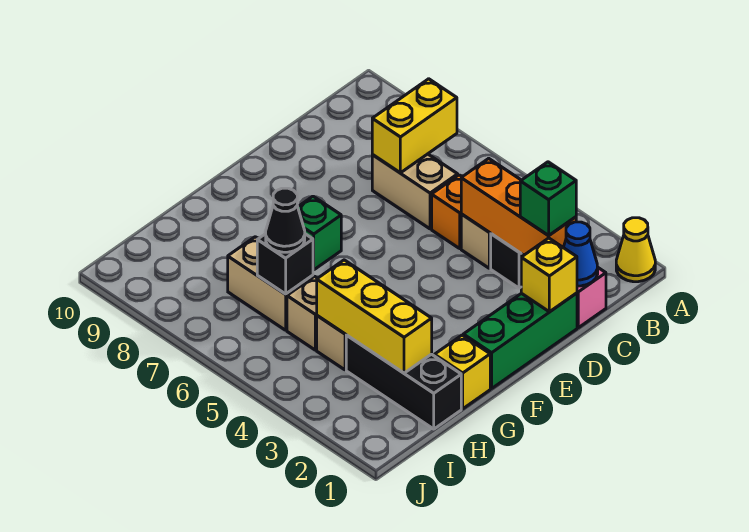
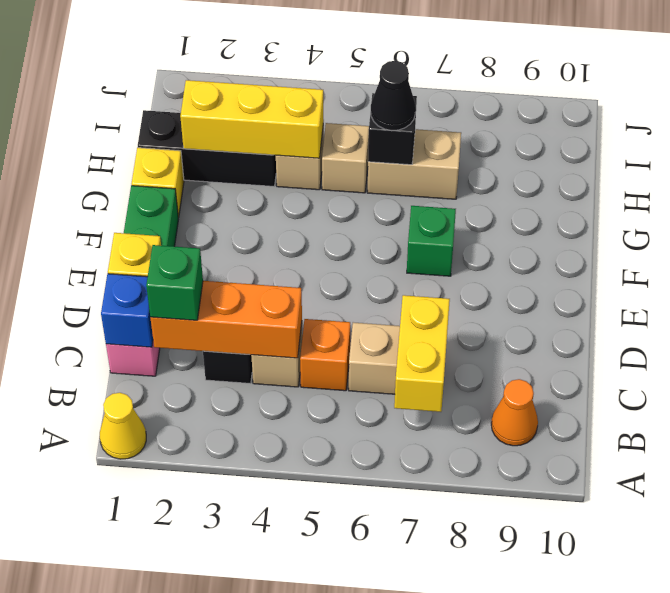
none -> orange cone B9 level 1
blue cone C1 level 2 -> blue brick C1 level 2

